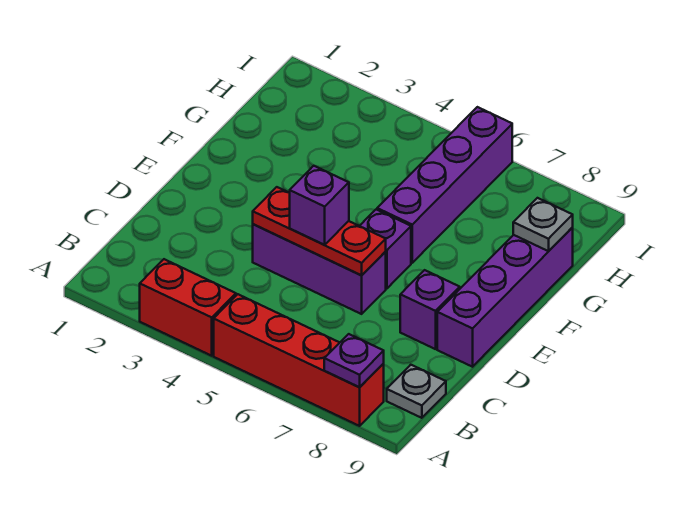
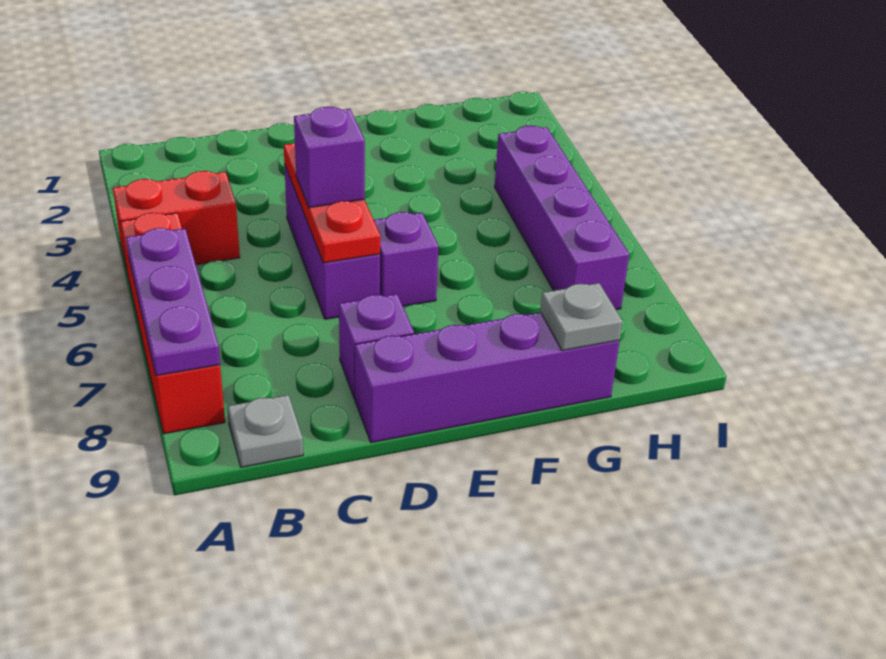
red brick A3:A4 level 1 -> red brick A4:B4 level 1
purple plate A8 level 2 -> purple plate A6:A8 level 2
purple brick F6:I6 level 1 -> purple brick H4:H7 level 1

